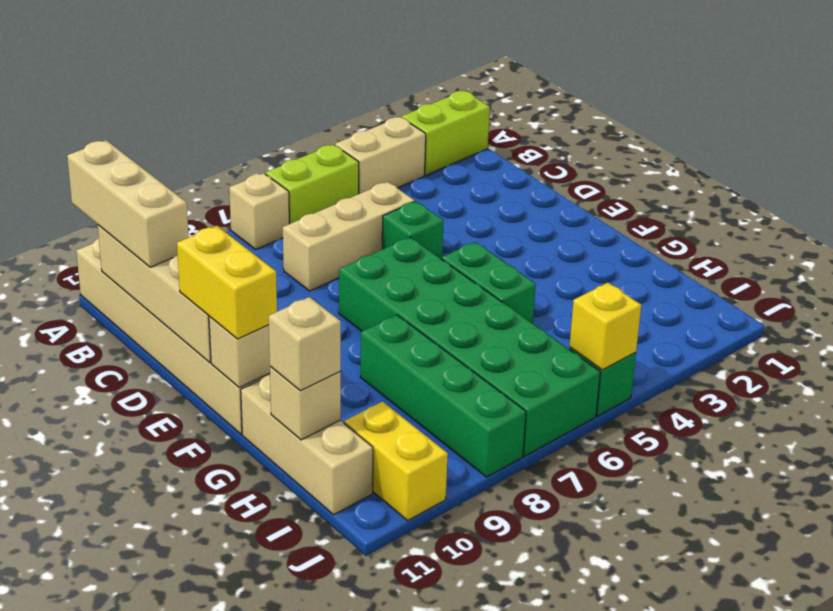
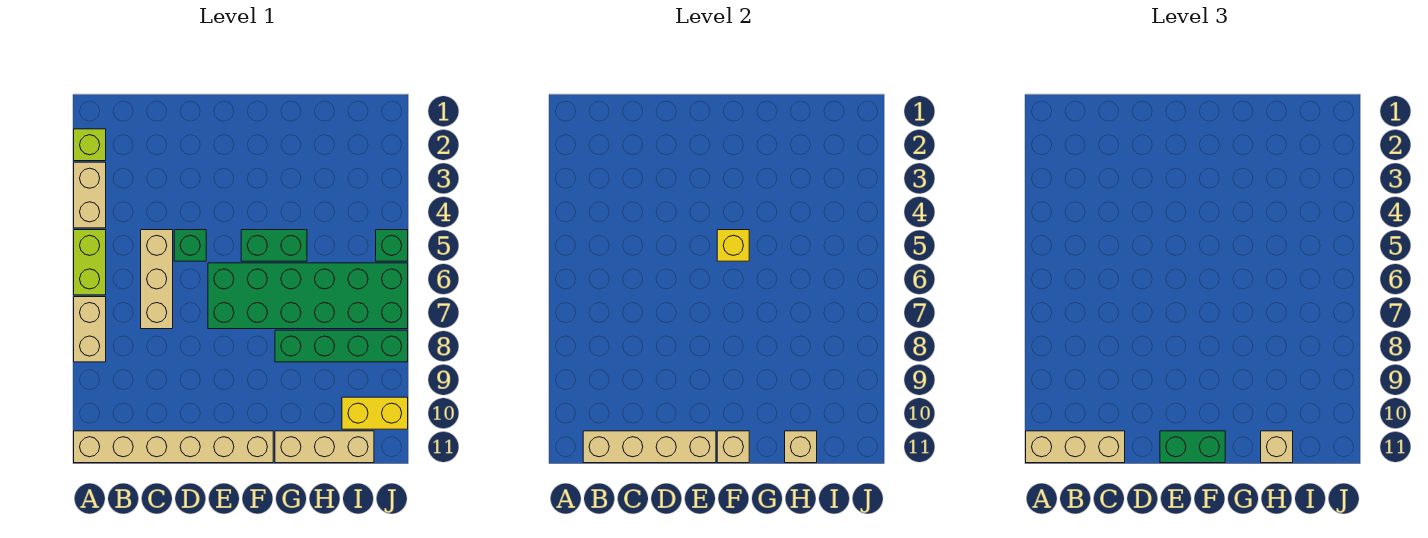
lime brick A1:A2 level 1 -> lime brick A2 level 1
tan brick A7 level 1 -> tan brick A7:A8 level 1
yellow brick E11:F11 level 3 -> green brick E11:F11 level 3
yellow brick J5 level 2 -> yellow brick F5 level 2

